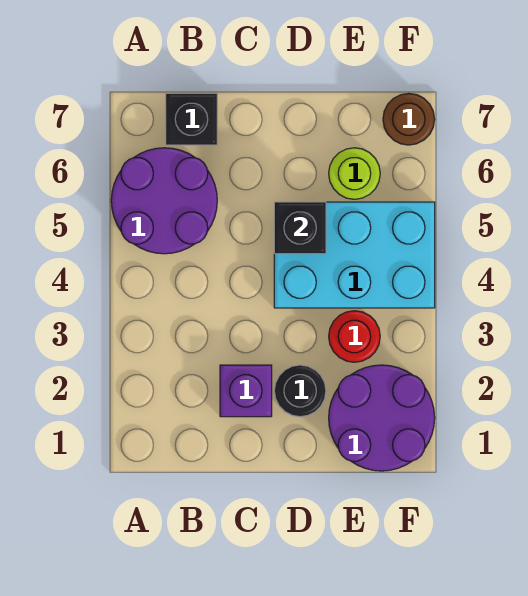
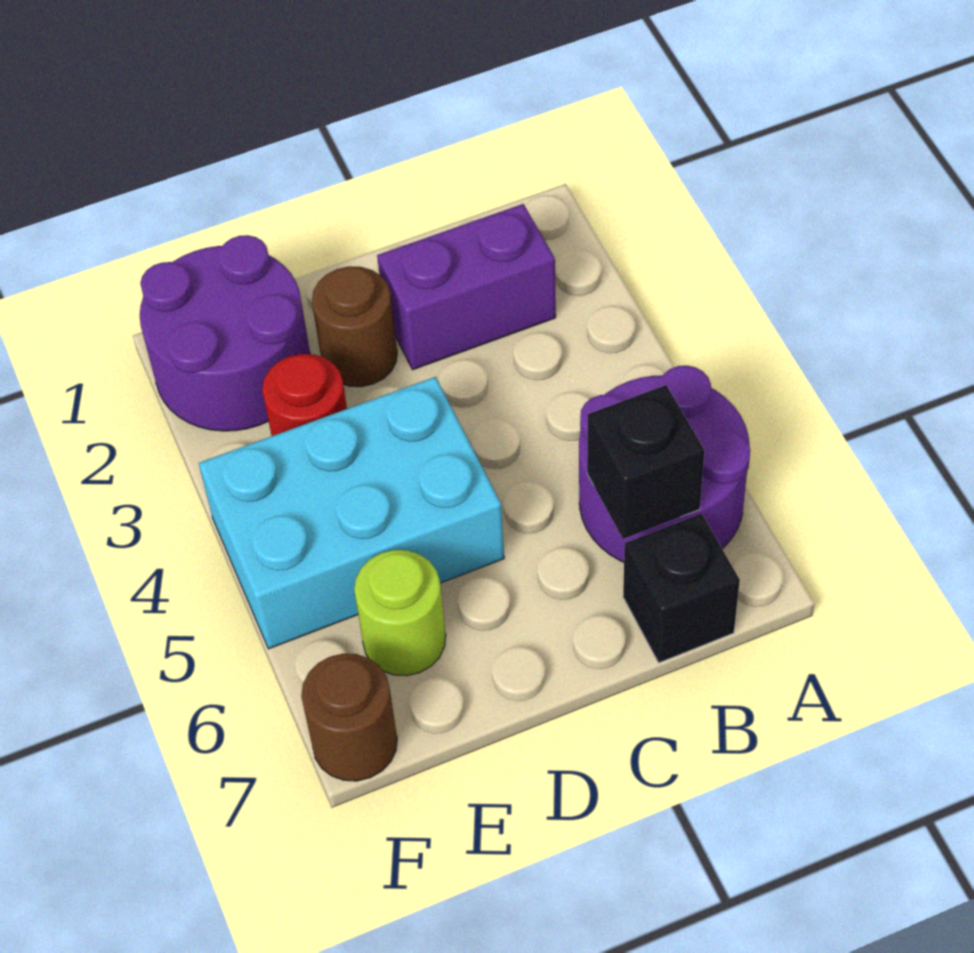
purple brick C2 level 1 -> purple brick B2:C2 level 1
black round brick D2 level 1 -> brown round brick D2 level 1
black brick D5 level 2 -> black brick B6 level 2

